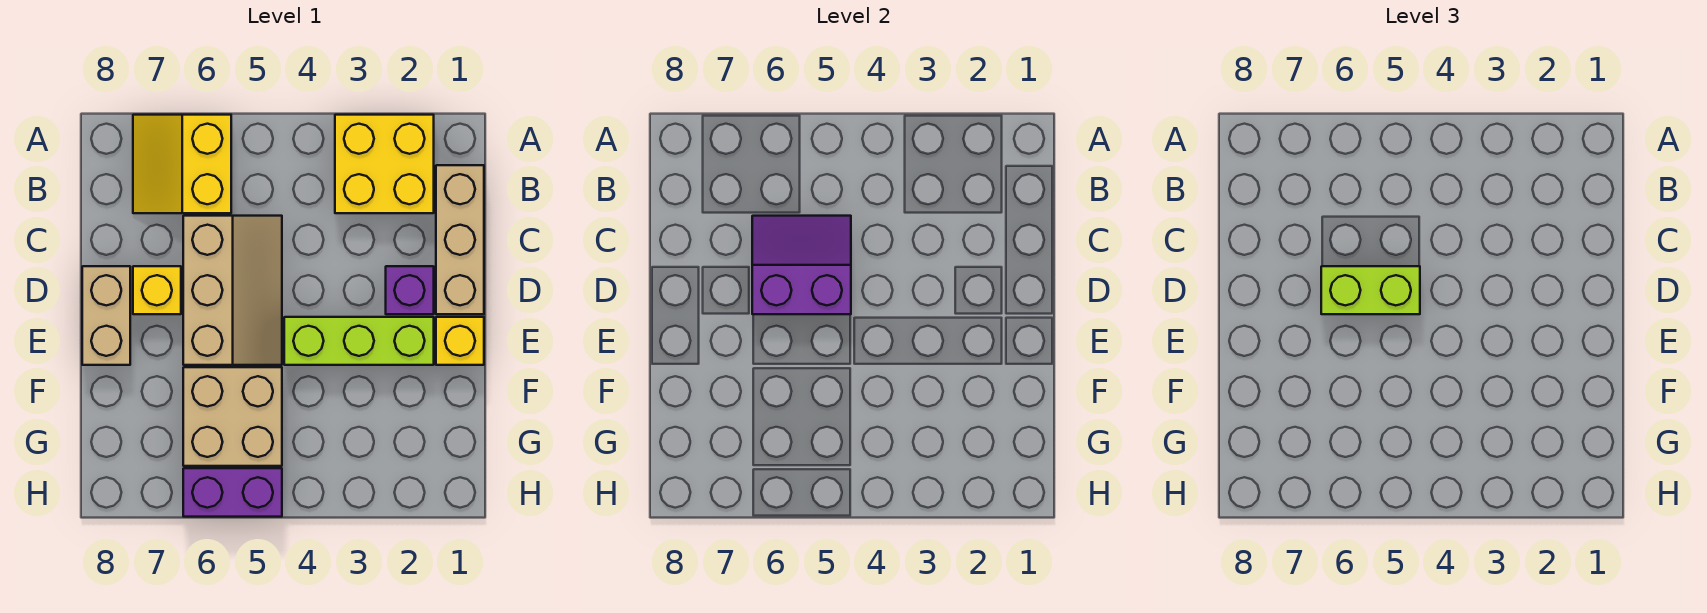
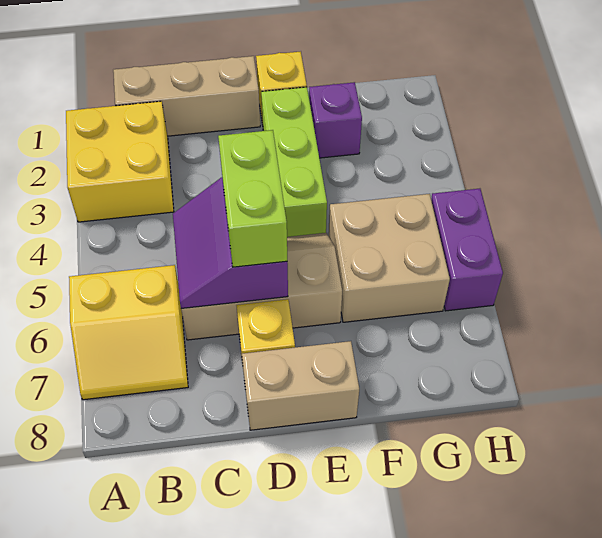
purple brick D2 level 1 -> purple brick F2 level 1

